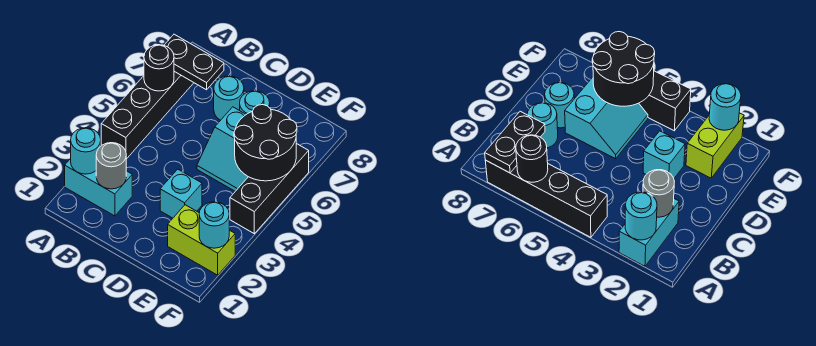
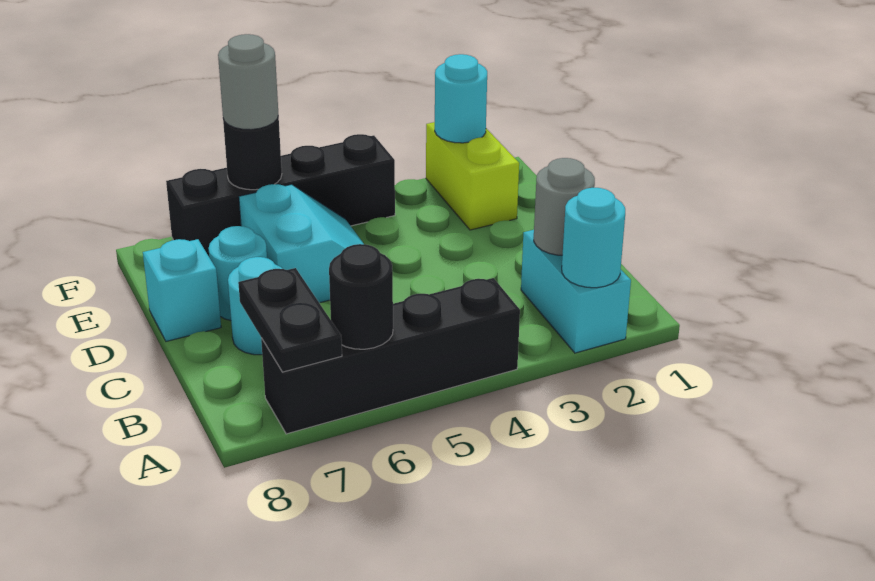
cyan brick D3 level 1 -> cyan brick D8 level 1
black round brick E5:F6 level 2 -> black round brick F6 level 2
black brick F4:F6 level 1 -> black brick F4:F7 level 1
none -> grey round brick F6 level 3

